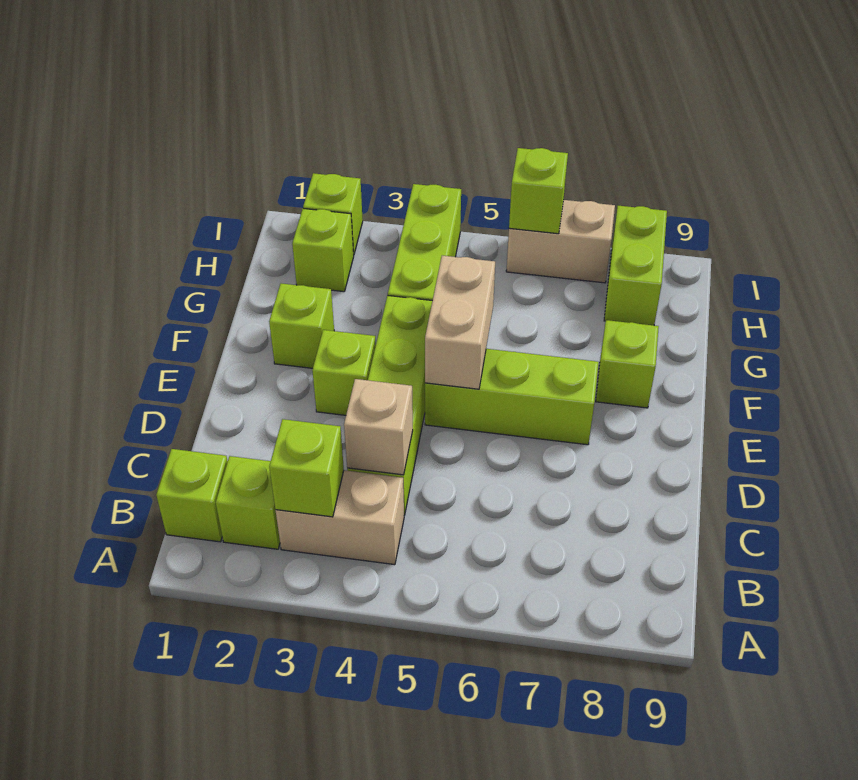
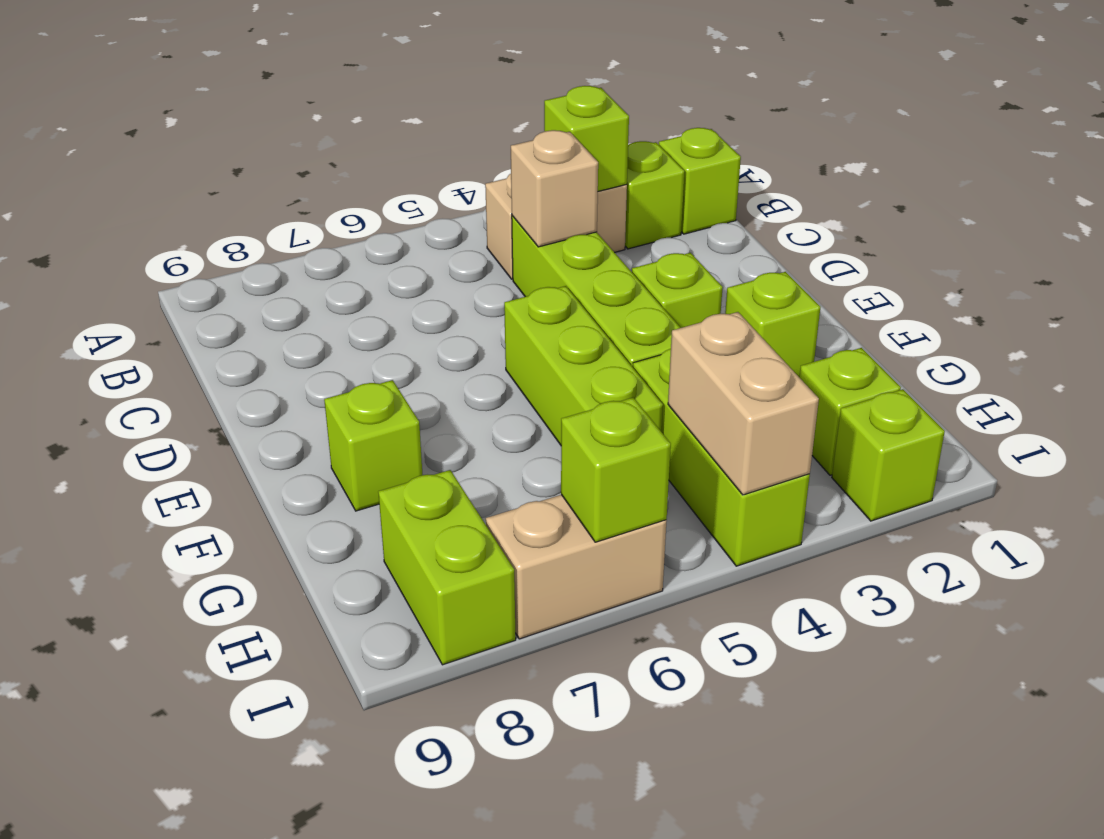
lime brick E5:E7 level 1 -> lime brick E5:G5 level 1
tan brick E5:F5 level 2 -> tan brick H4:I4 level 2

